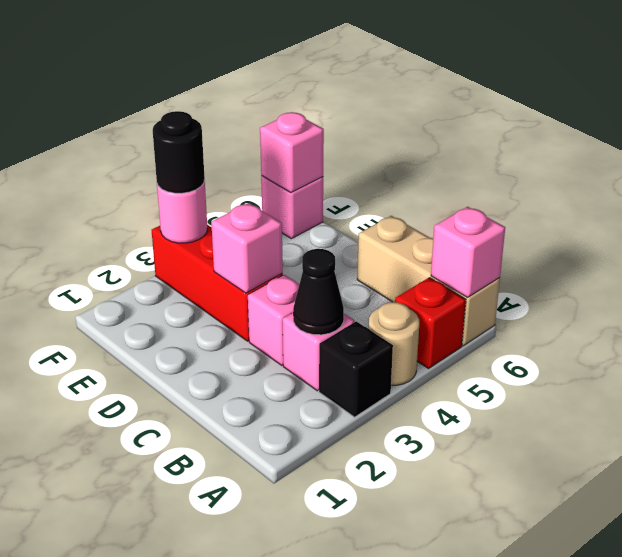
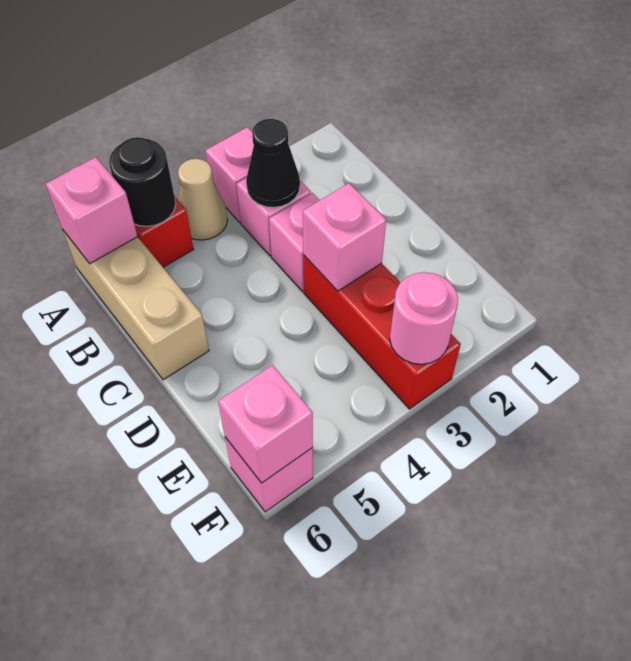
black brick A3 level 1 -> pink brick A3 level 1
tan round brick A4 level 1 -> tan cone A4 level 1
black round brick F3 level 3 -> black round brick A5 level 2

